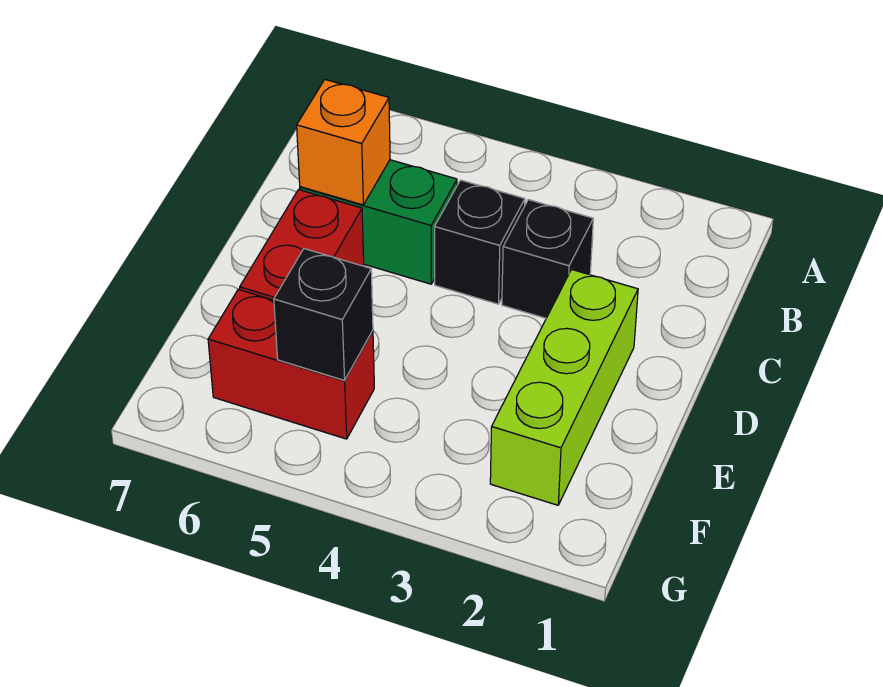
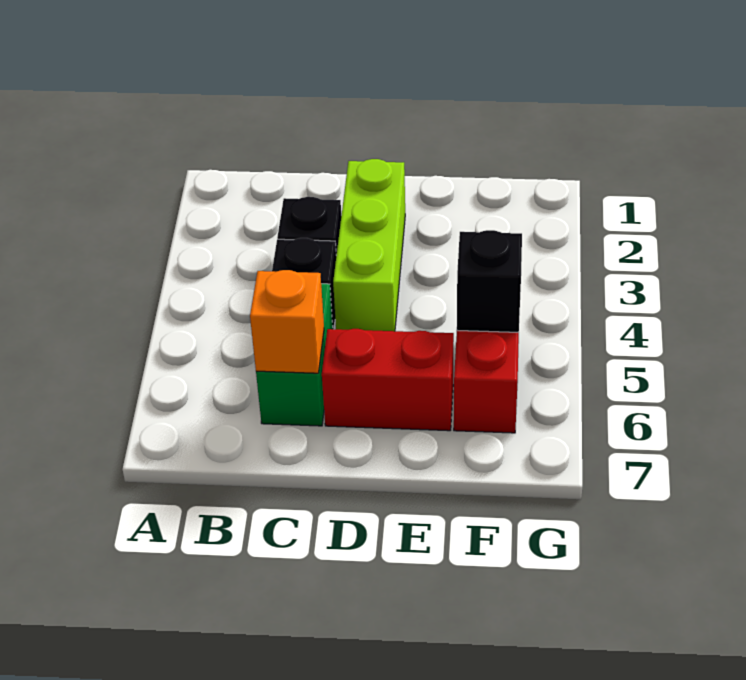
lime brick D2:F2 level 1 -> lime brick D2:D4 level 1

